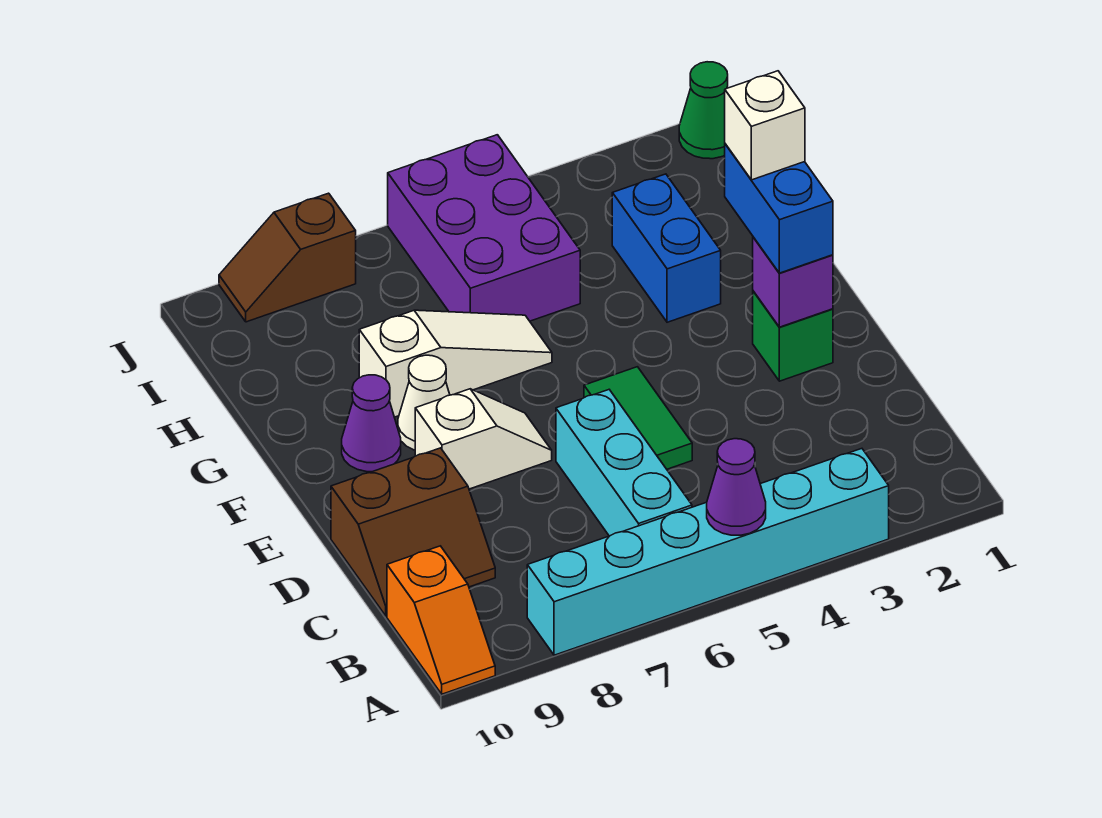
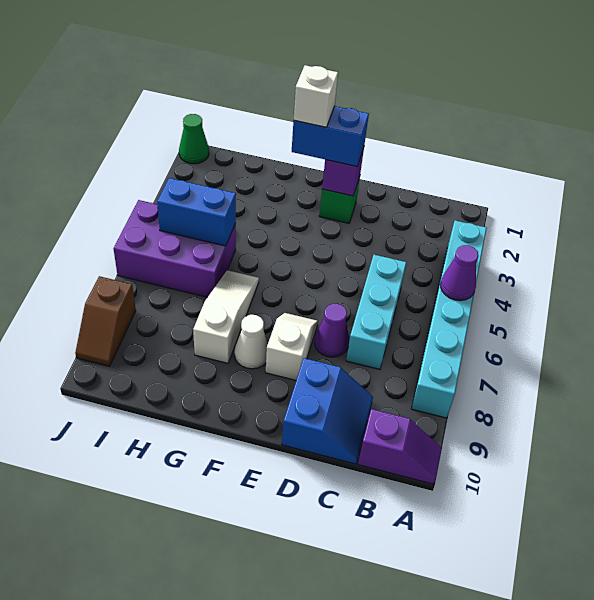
orange slope A10:B10 level 1 top B -> purple slope A10:B10 level 1 top B
cyan brick B6:D6 level 1 -> cyan brick C5:C7 level 1
brown slope C9:D10 level 1 top D -> blue slope C9:D10 level 1 top D
green tile D5:E5 level 1 -> none
purple cone F9 level 1 -> purple cone D7 level 1
blue brick G3:H3 level 1 -> blue brick H5:I5 level 2

